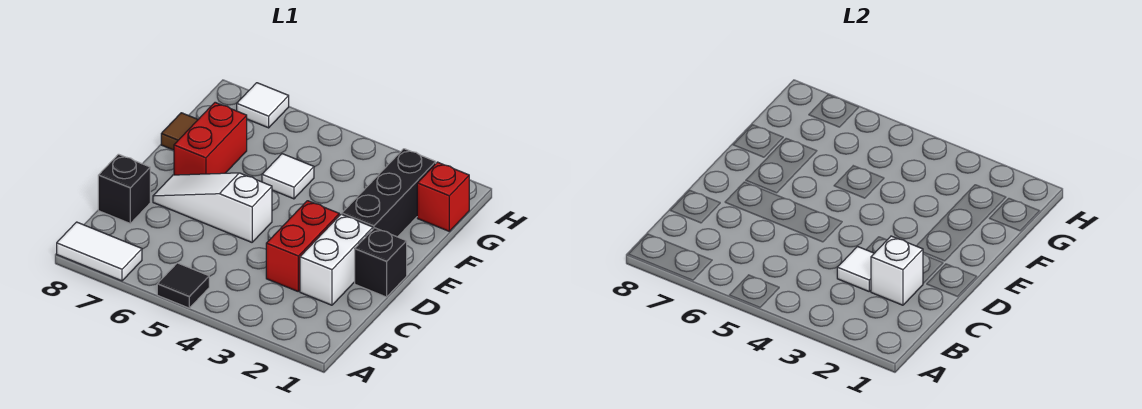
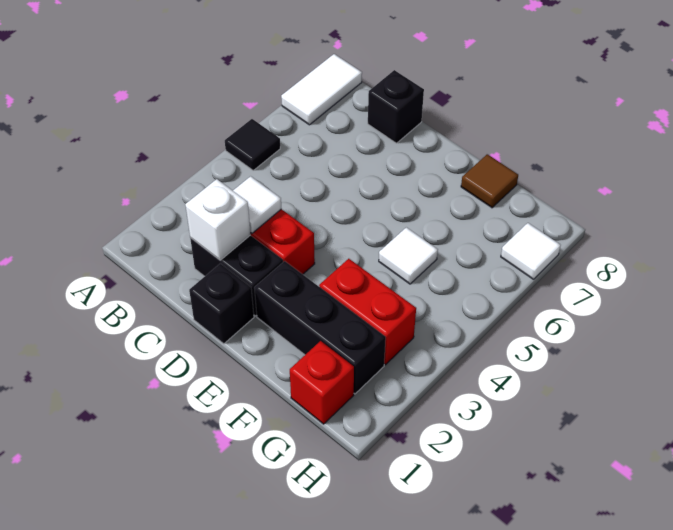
white brick C2:D2 level 1 -> black brick C2:D2 level 1
white slope D5:D7 level 1 top 5 -> none
red brick E7:F7 level 1 -> red brick F3:G3 level 1

